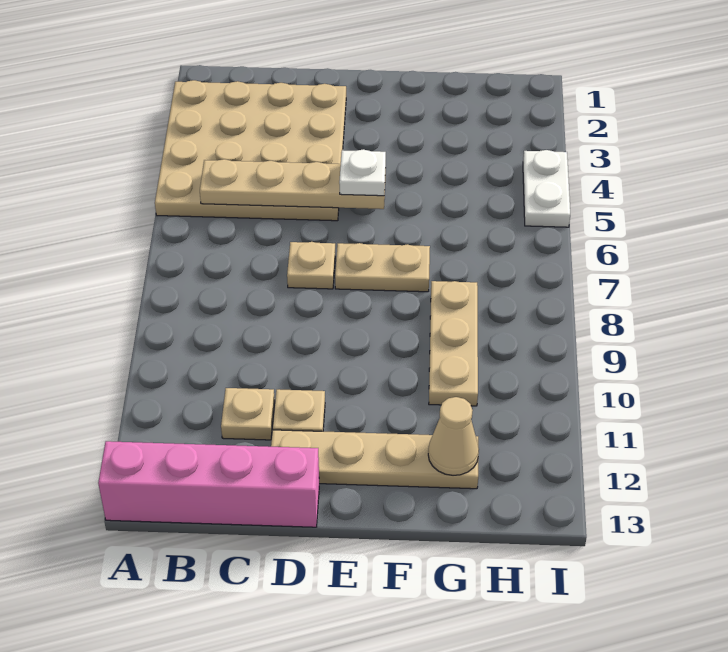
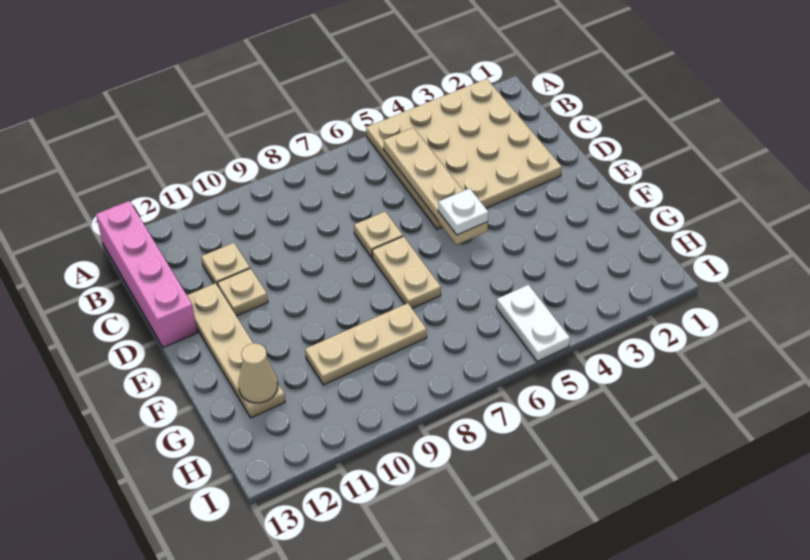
white plate I4:I5 level 1 -> white plate H5:I5 level 1

